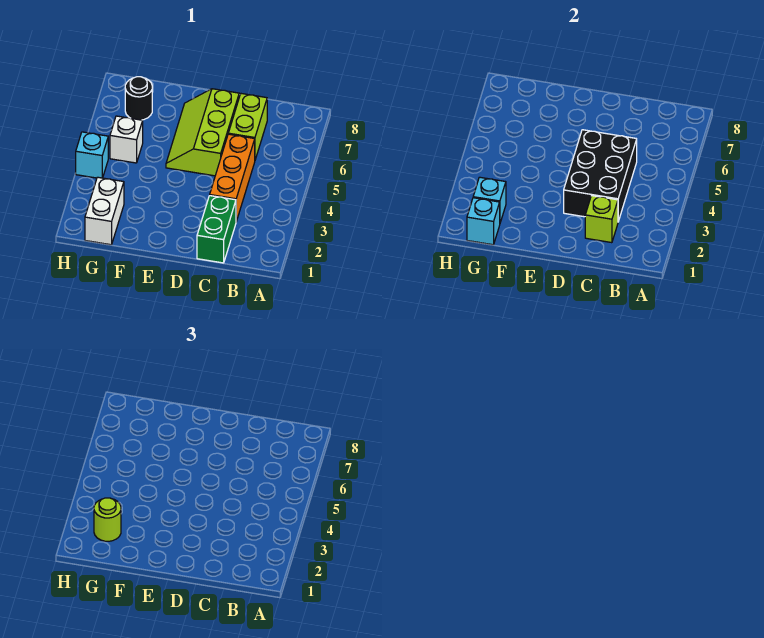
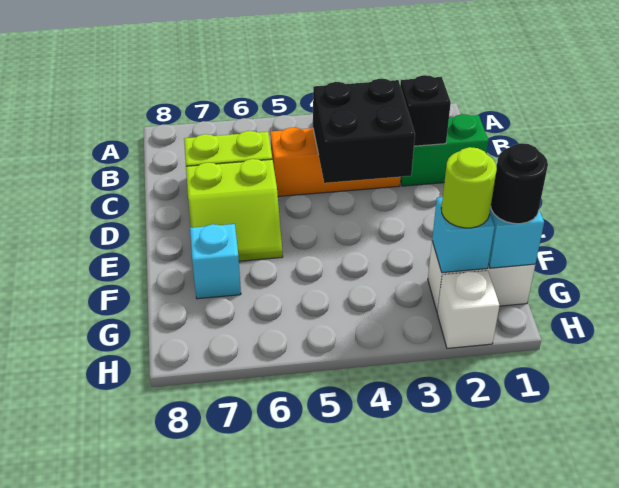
lime brick C2 level 2 -> black brick C2 level 2
black brick C3:D5 level 2 -> black brick C3:D4 level 2
lime slope D5:E7 level 1 top D -> lime slope D6:E7 level 1 top D
white brick G5 level 1 -> white brick H2 level 1
black round brick G7 level 1 -> black round brick G1 level 3
cyan brick H4 level 1 -> cyan brick F7 level 1

